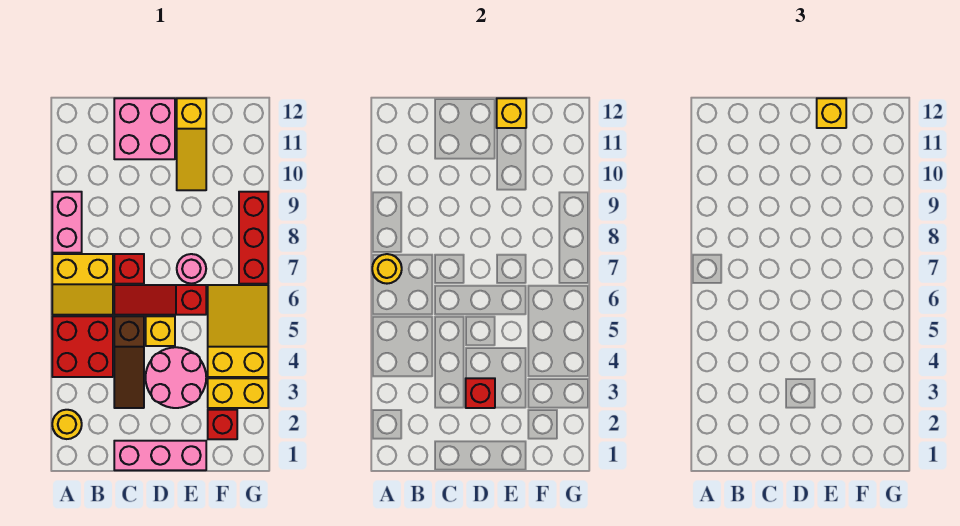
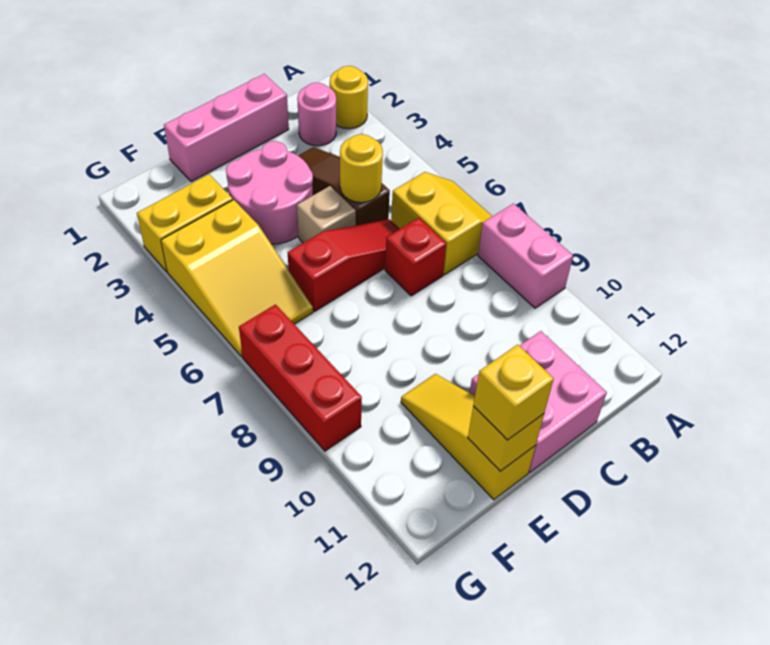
red brick A4:B5 level 1 -> none
yellow slope A6:B7 level 1 top 7 -> yellow slope A6:B7 level 1 top B
yellow round brick A7 level 2 -> yellow round brick C5 level 2
red brick D3 level 2 -> none
yellow brick D5 level 1 -> tan brick D5 level 1
pink round brick E7 level 1 -> pink round brick B2 level 1
red brick F2 level 1 -> none

